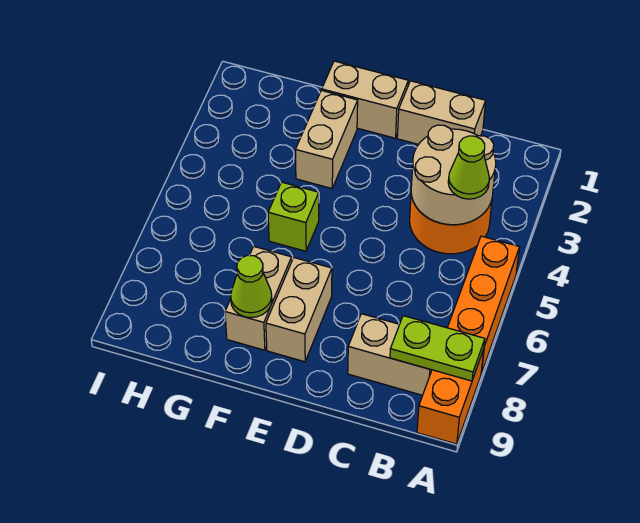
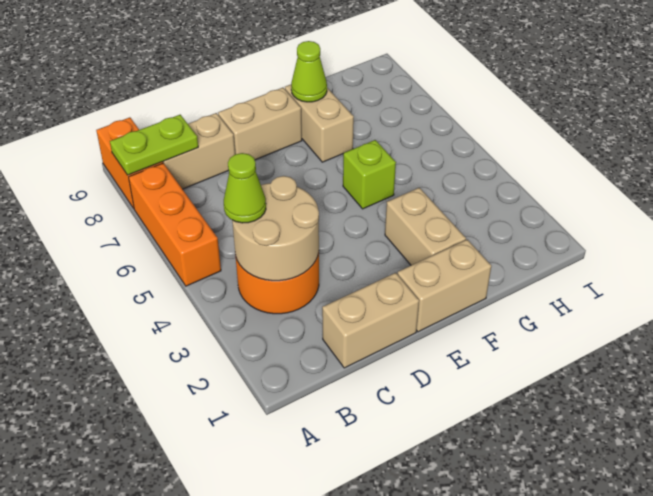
tan brick E7:E8 level 1 -> tan brick D8:E8 level 1

